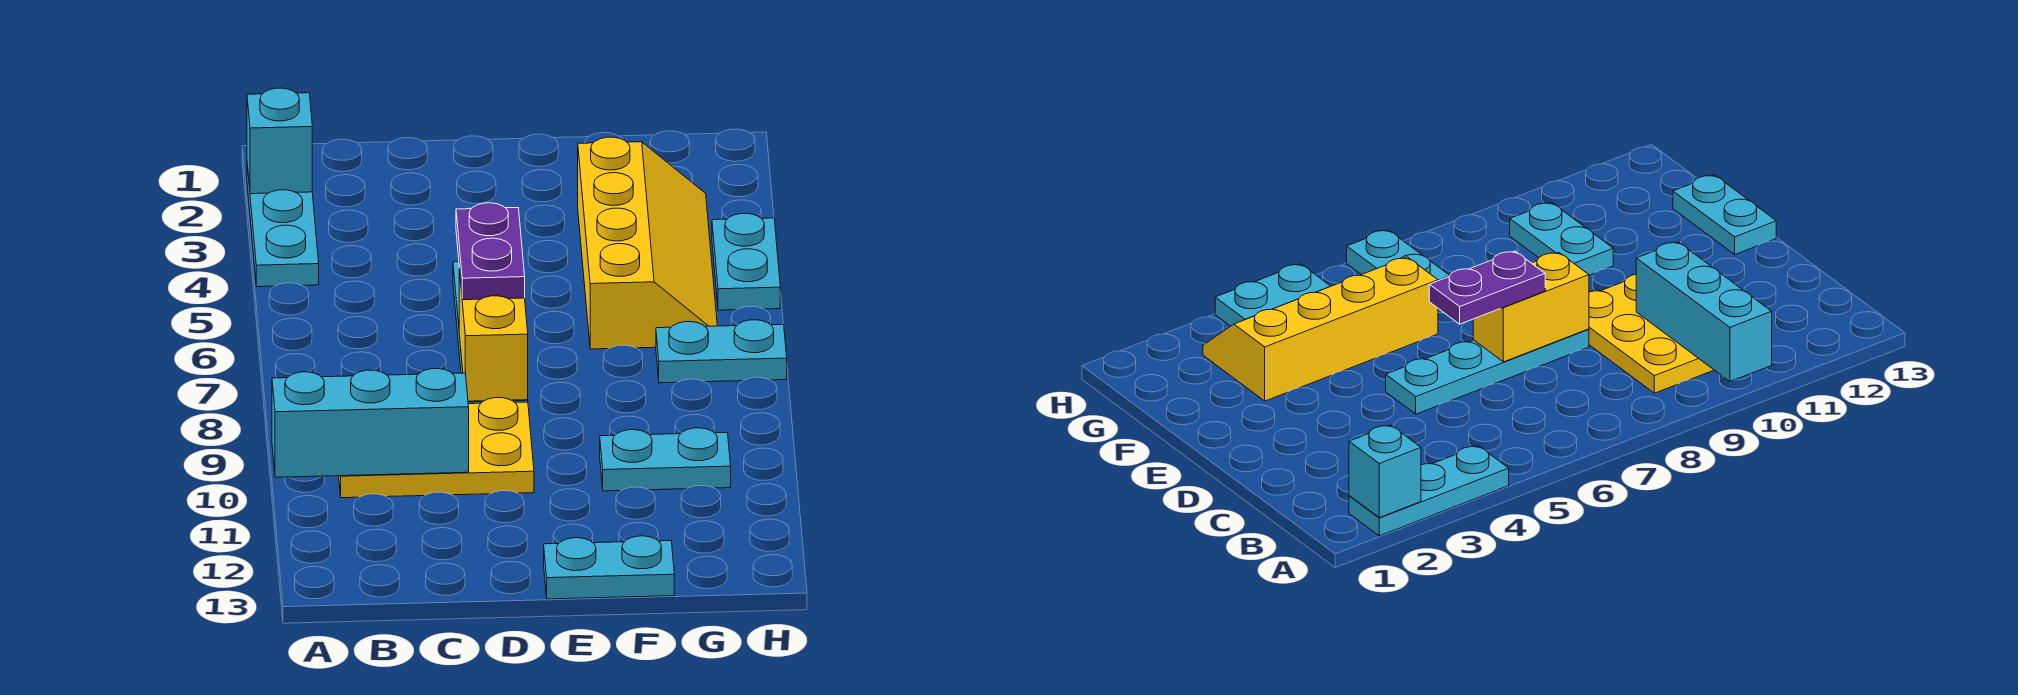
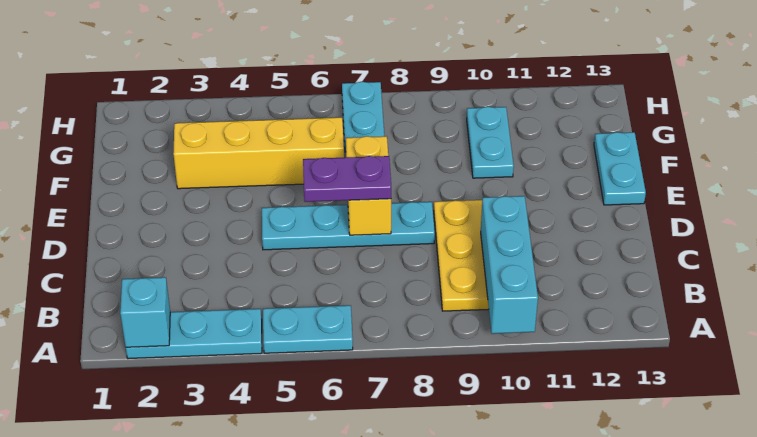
yellow brick D7:D8 level 2 -> yellow brick D7:E7 level 2
cyan plate H4:H5 level 1 -> cyan plate A5:A6 level 1

